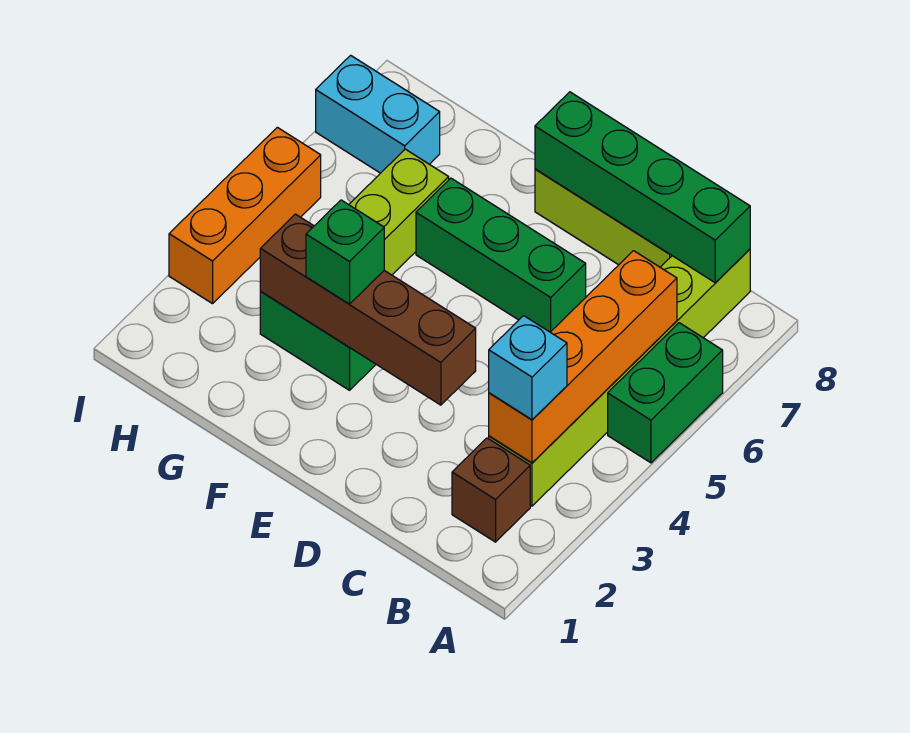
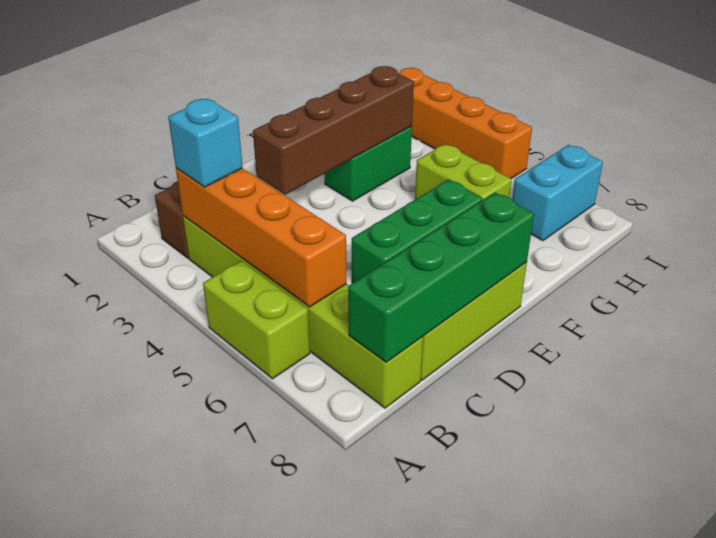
green brick A5:A6 level 1 -> lime brick A5:A6 level 1
green brick F3 level 3 -> none
orange brick I3:I5 level 1 -> orange brick I2:I5 level 1

